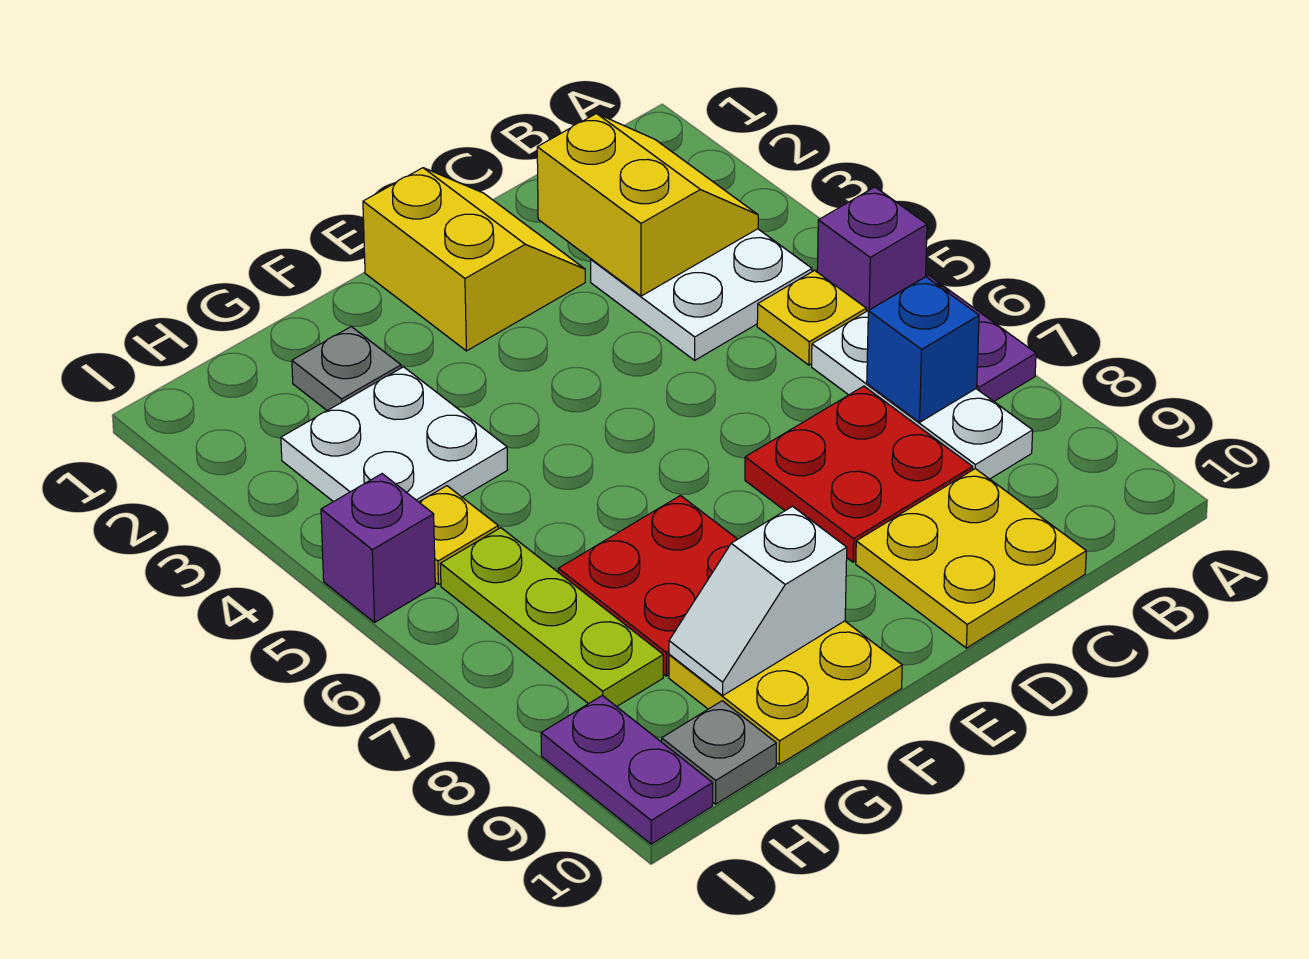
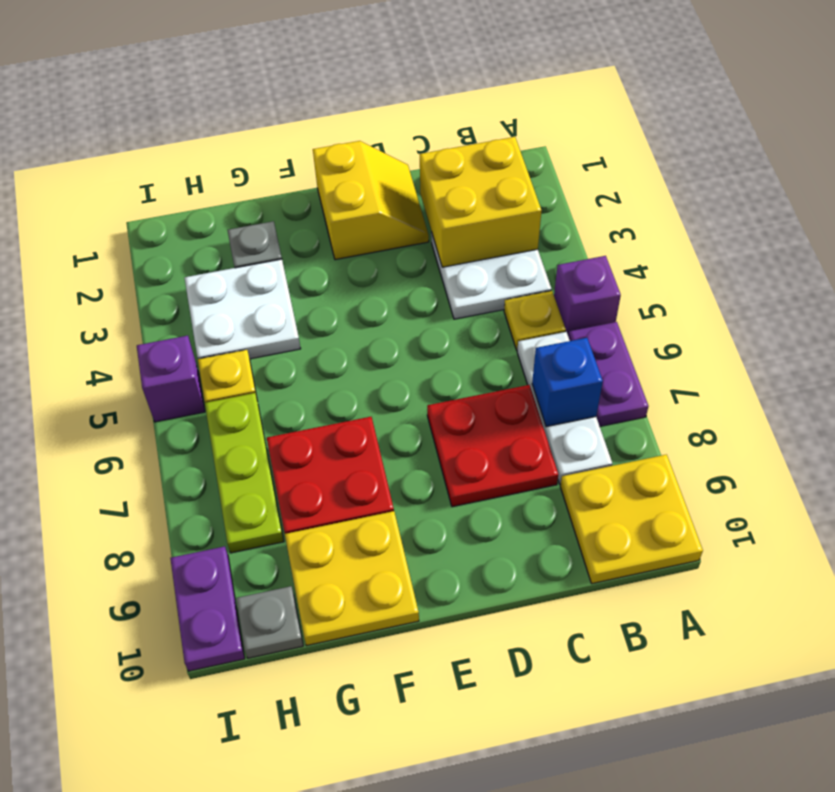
yellow slope B2:C3 level 2 top C -> yellow brick B2:C3 level 2
yellow plate C9:D10 level 1 -> yellow plate A9:B10 level 1
white slope F9:G9 level 2 top F -> none

